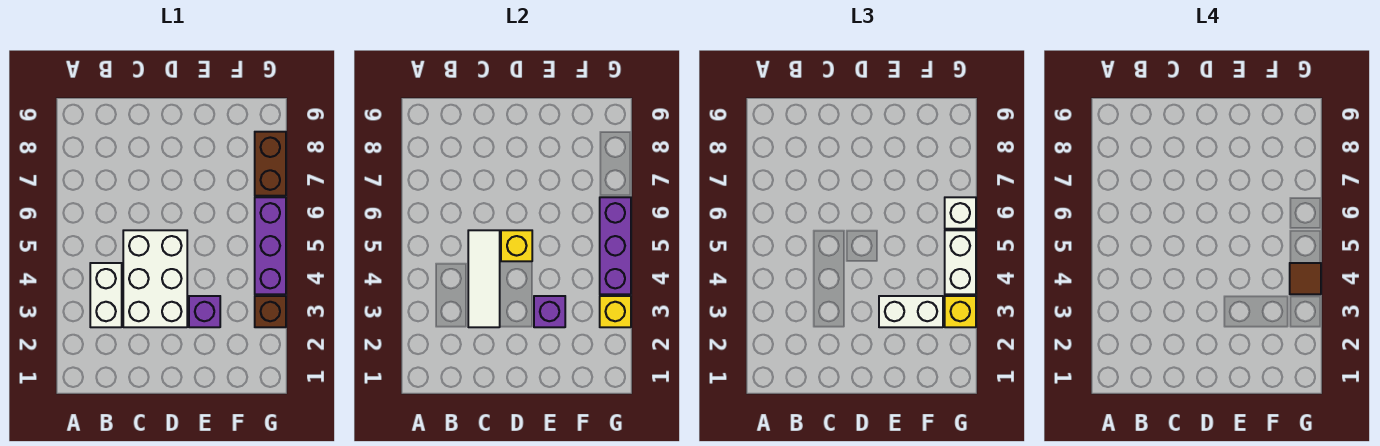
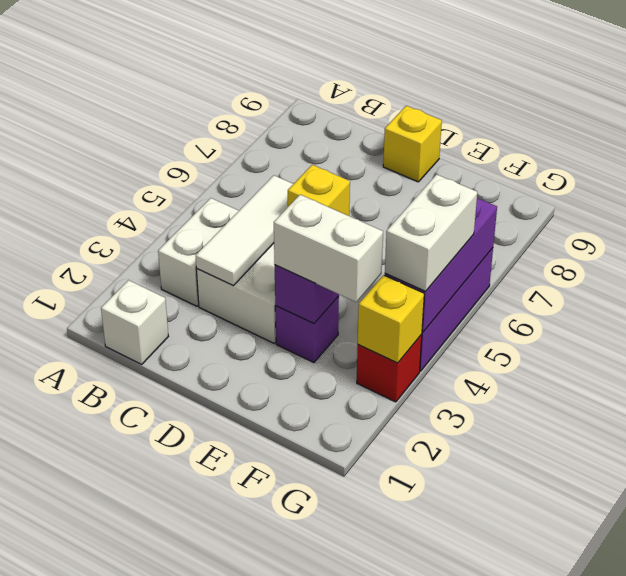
brown brick G3 level 1 -> red brick G3 level 1
yellow brick G3 level 3 -> yellow brick D9 level 1
brown tile G4 level 4 -> none
white brick G6 level 3 -> white brick B1 level 1
brown brick G7:G8 level 1 -> none

